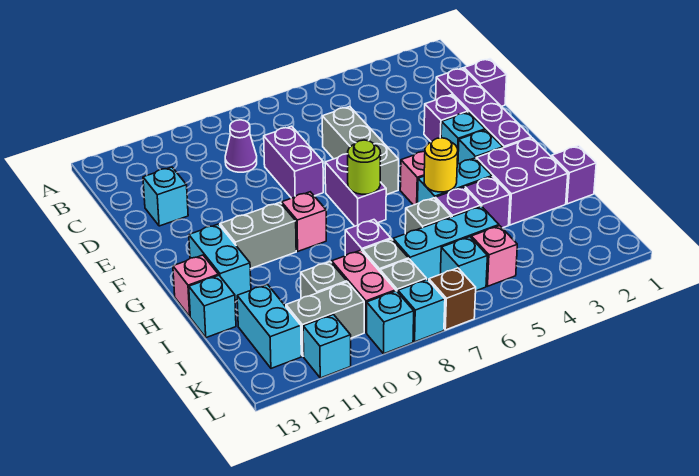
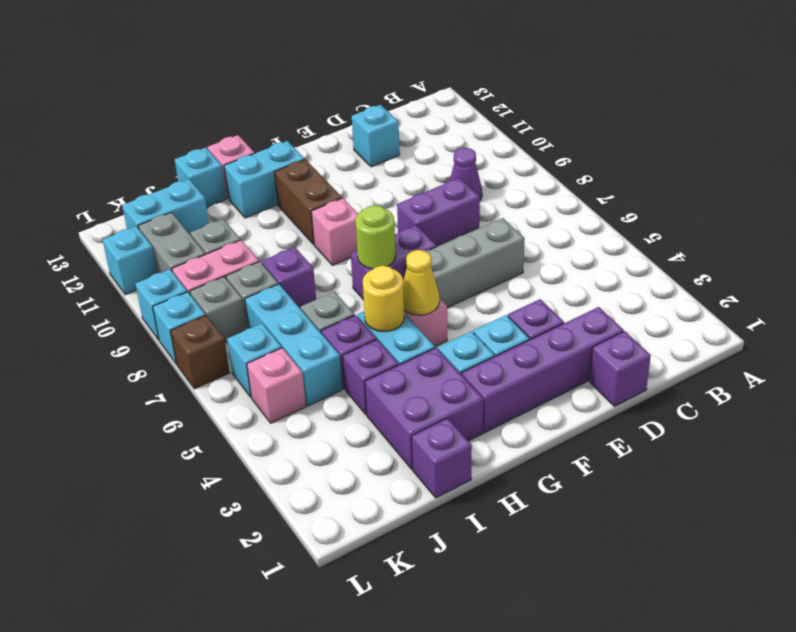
none -> yellow cone G5 level 2
grey brick G10:G11 level 1 -> brown brick G10:G11 level 1

